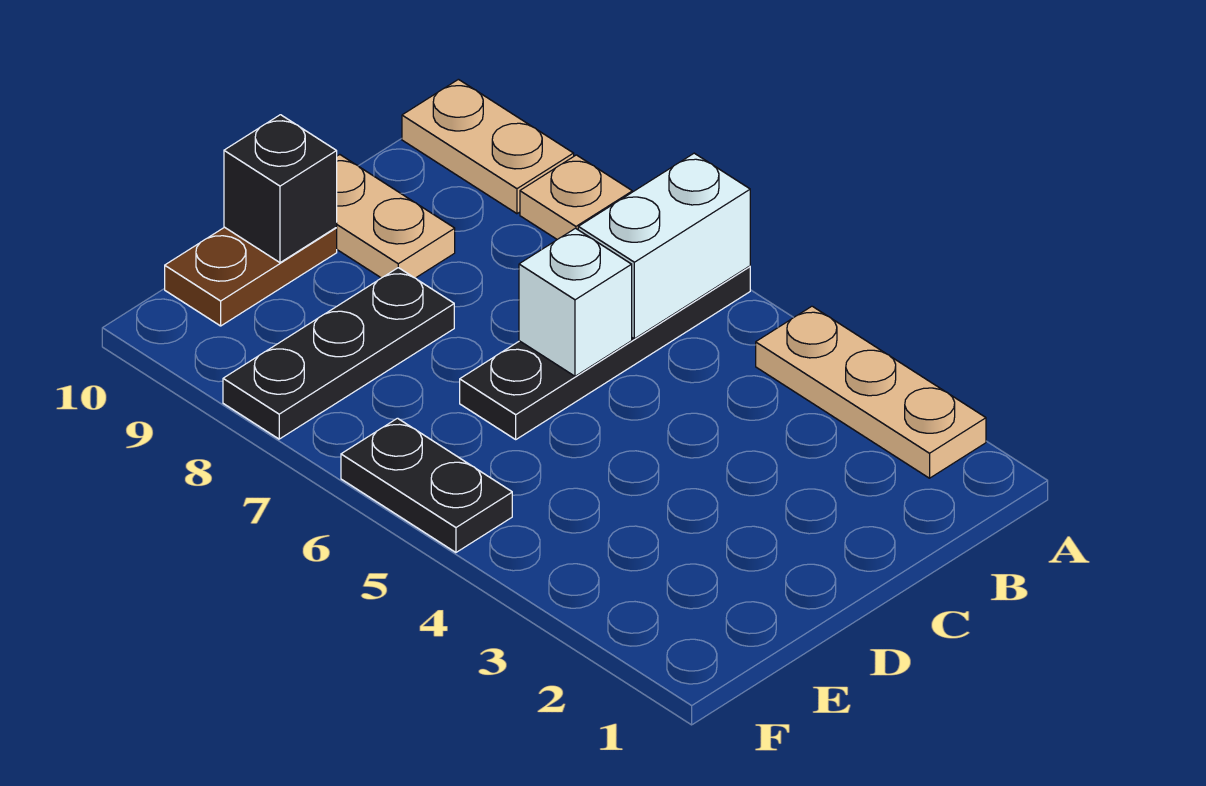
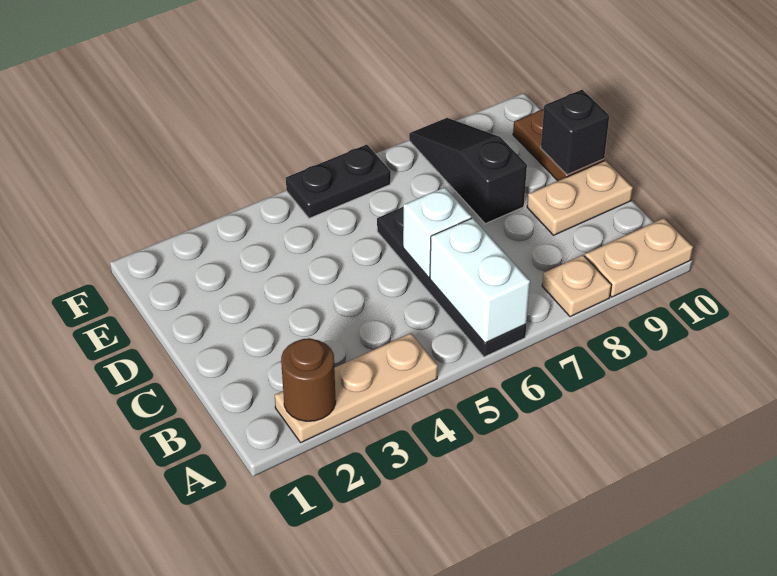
none -> brown round brick A2 level 2
black plate D8:F8 level 1 -> black slope D8:F8 level 1 top D

